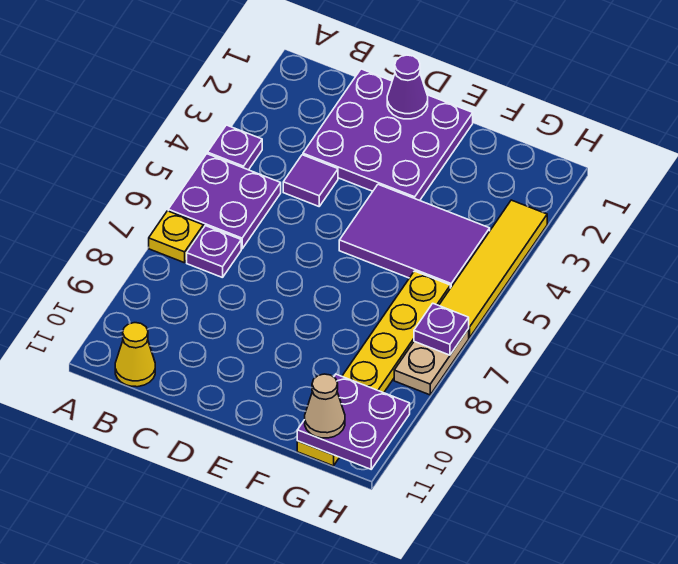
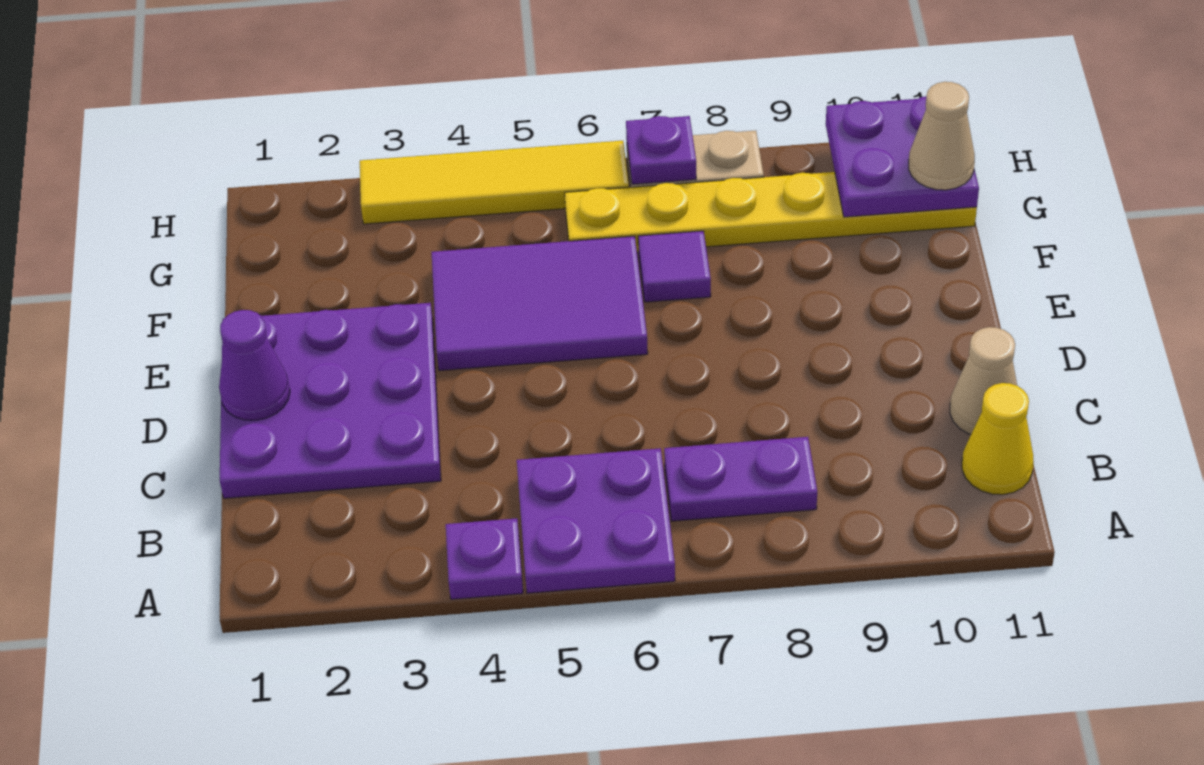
yellow plate A7 level 1 -> none
purple plate B7 level 1 -> purple plate B7:B8 level 1
purple tile C4 level 1 -> purple tile F7 level 1
none -> tan cone C11 level 1
purple tile E4:G5 level 1 -> purple tile E4:F6 level 1

